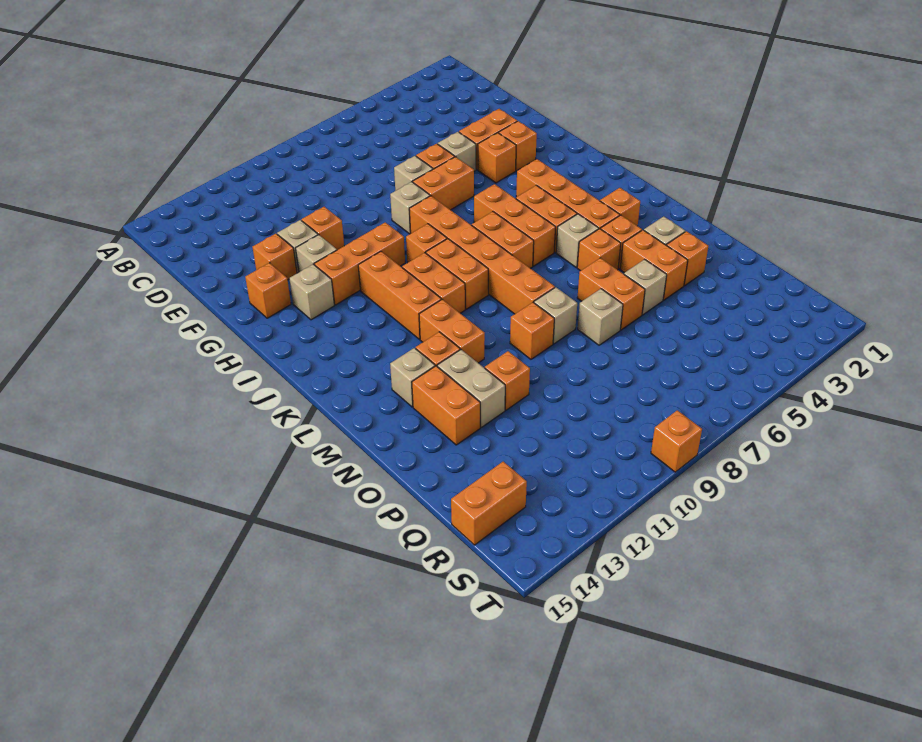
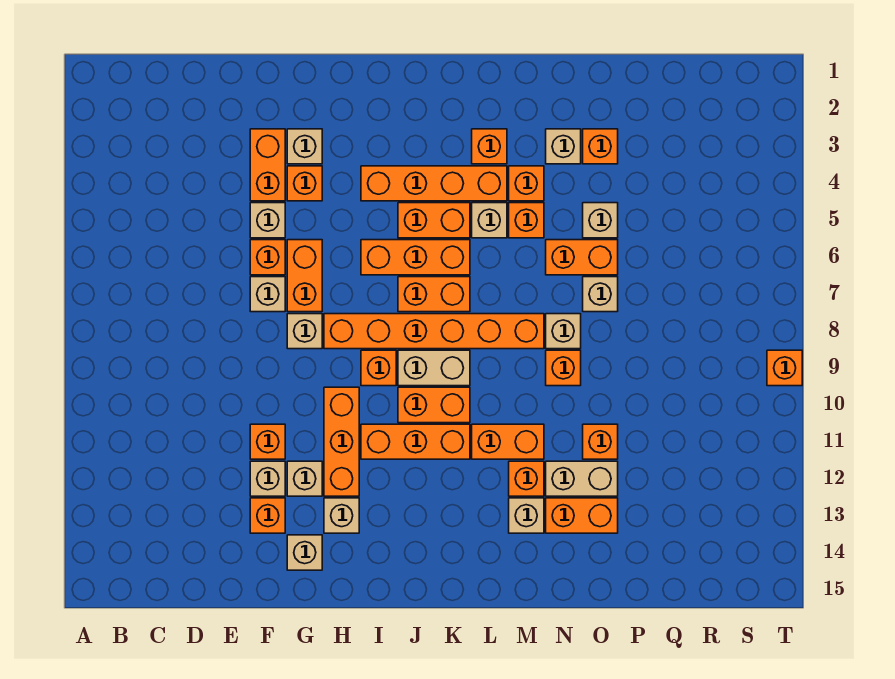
orange brick G3 level 1 -> tan brick G3 level 1
orange brick G14 level 1 -> tan brick G14 level 1
orange brick J9:K9 level 1 -> tan brick J9:K9 level 1
orange brick N4:O4 level 1 -> none
orange brick R14:R15 level 1 -> none

